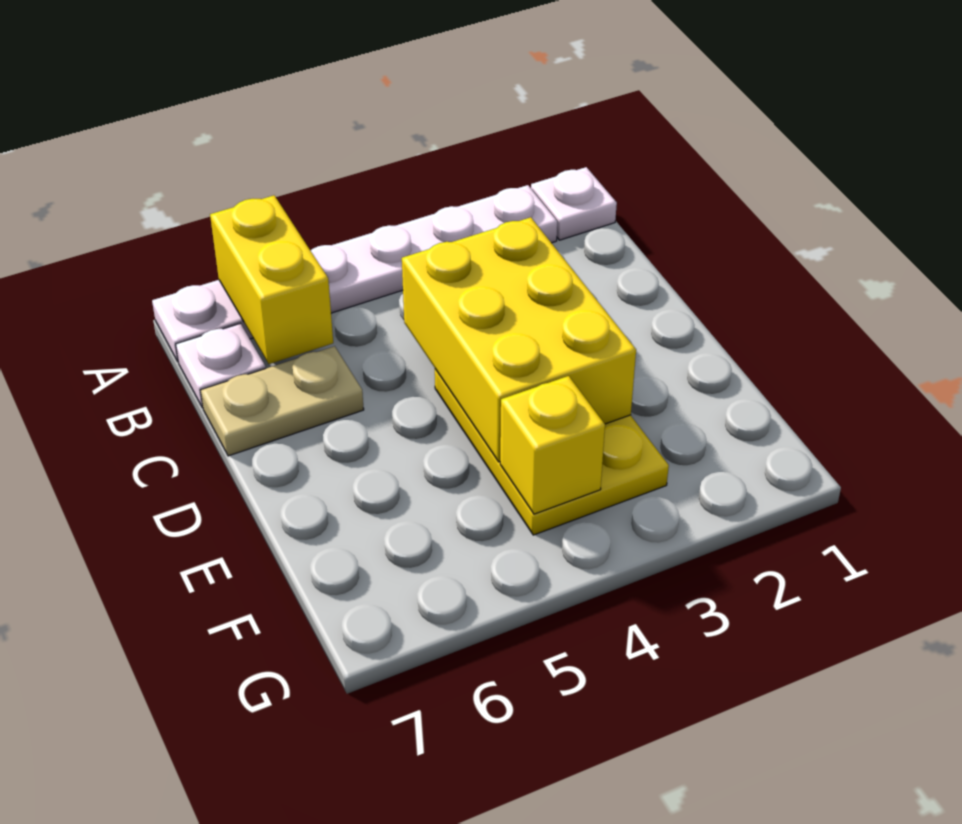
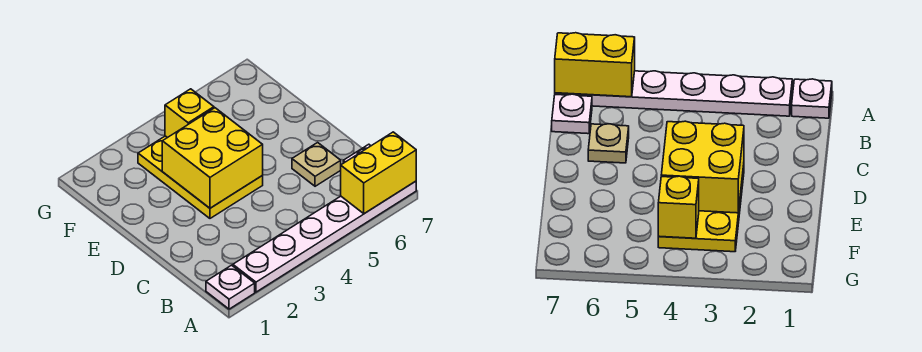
yellow brick A6:B6 level 2 -> yellow brick A6:A7 level 2
yellow brick C3:E4 level 2 -> yellow brick D3:E4 level 2
tan plate C6:C7 level 1 -> tan plate C6 level 1

